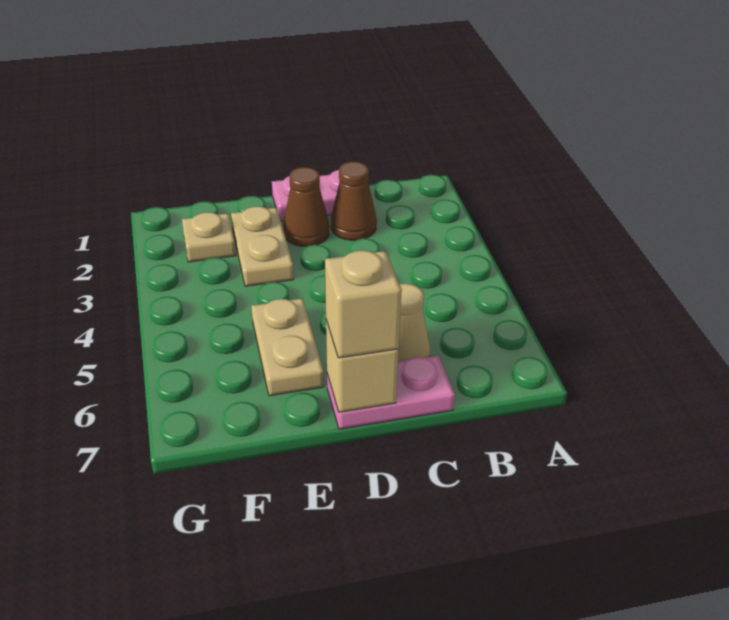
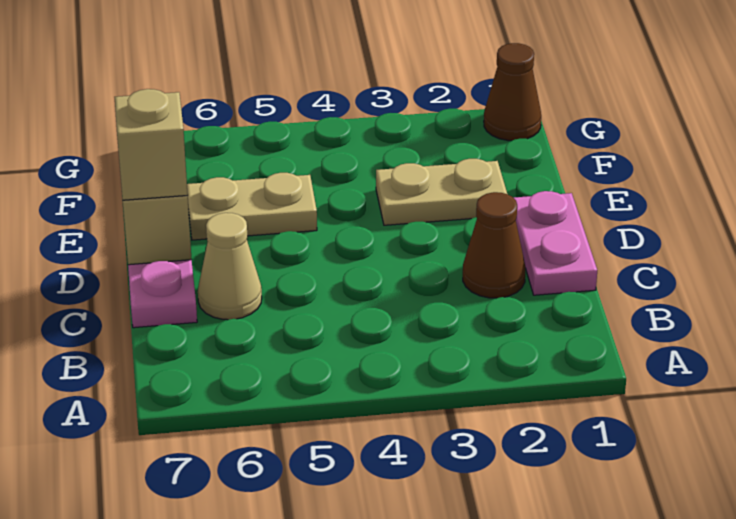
brown cone D2 level 1 -> brown cone G1 level 1
tan plate F2 level 1 -> none

